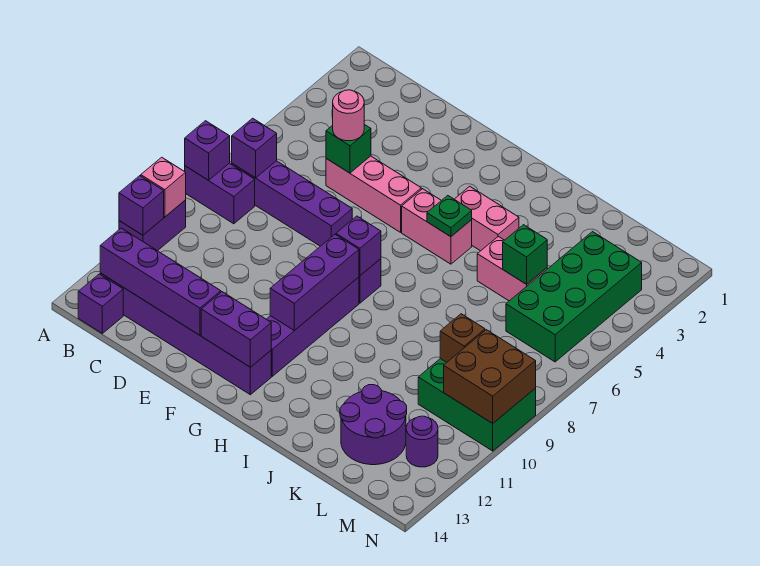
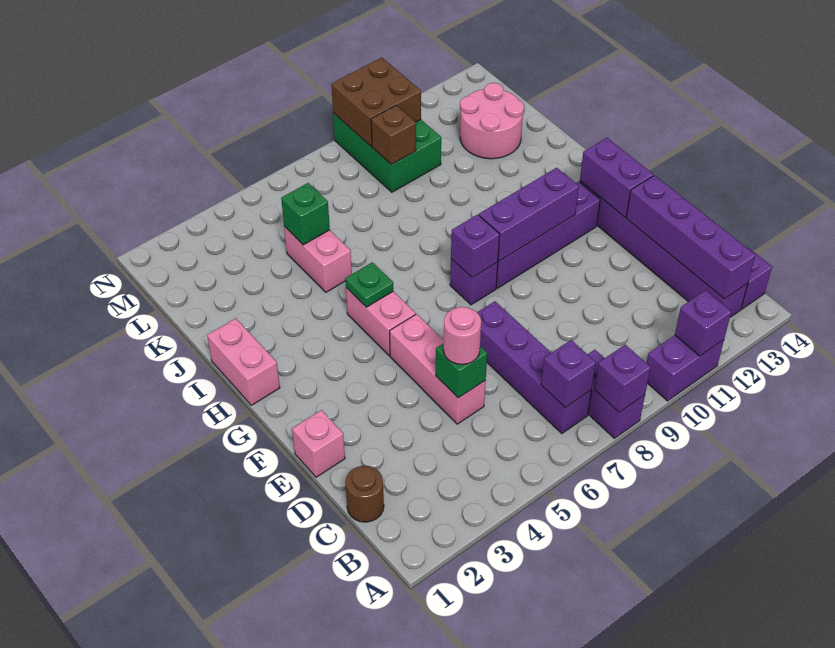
pink brick A10 level 2 -> pink brick E1 level 1
none -> brown round brick C1 level 1
pink brick H4:I4 level 1 -> pink brick H1:I1 level 1
purple round brick K12:L13 level 1 -> pink round brick K12:L13 level 1
green brick L3:M6 level 1 -> none
purple round brick M12 level 1 -> none

